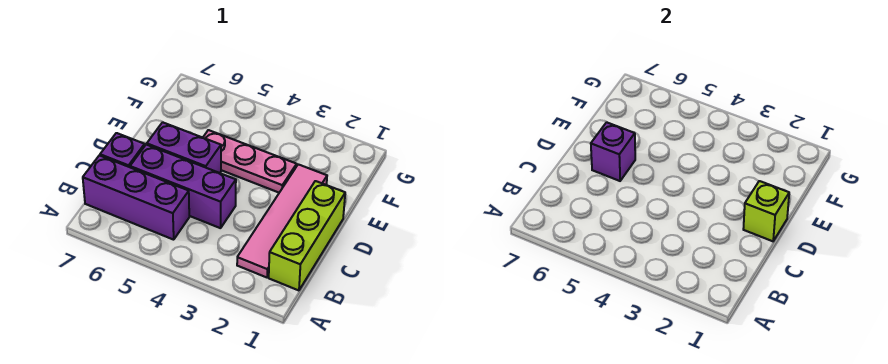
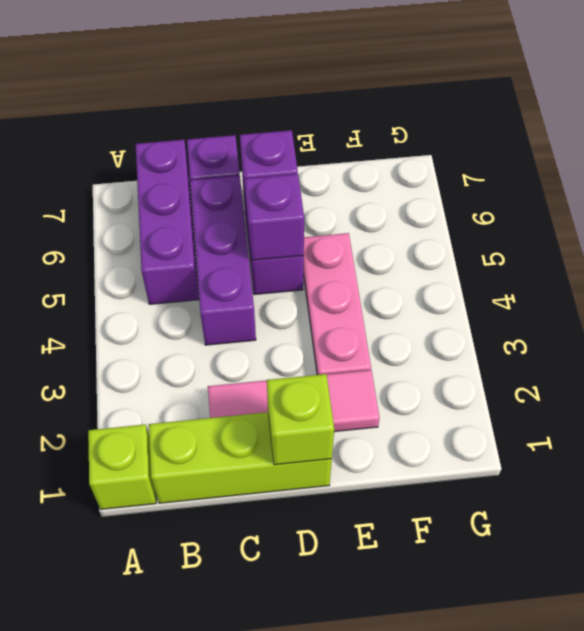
none -> lime brick A1 level 1
pink tile B2:E2 level 1 -> pink tile C2:E2 level 1
none -> purple brick D5 level 2

